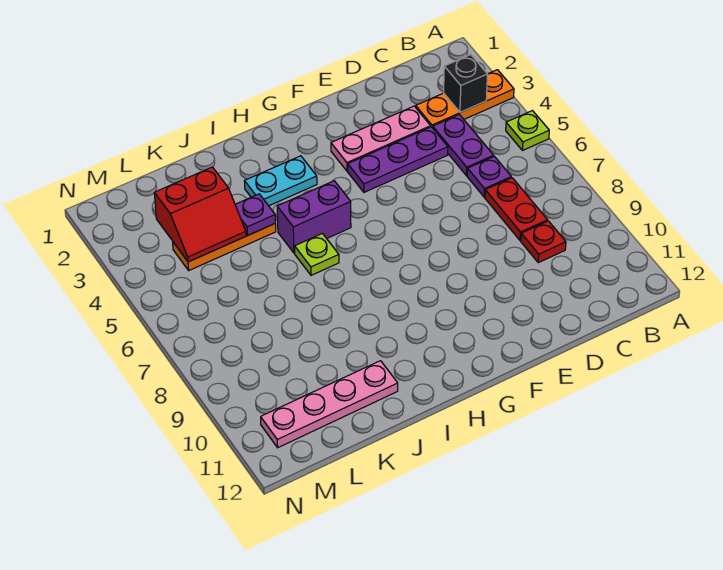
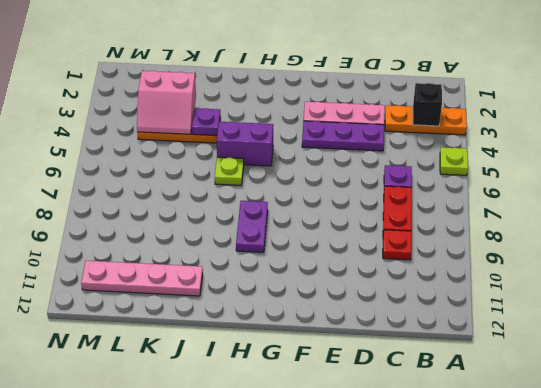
purple plate C4:C5 level 1 -> purple plate H8:H9 level 1
cyan plate H3:I3 level 1 -> none
red slope K3:L4 level 2 top 3 -> pink slope K3:L4 level 2 top 3

